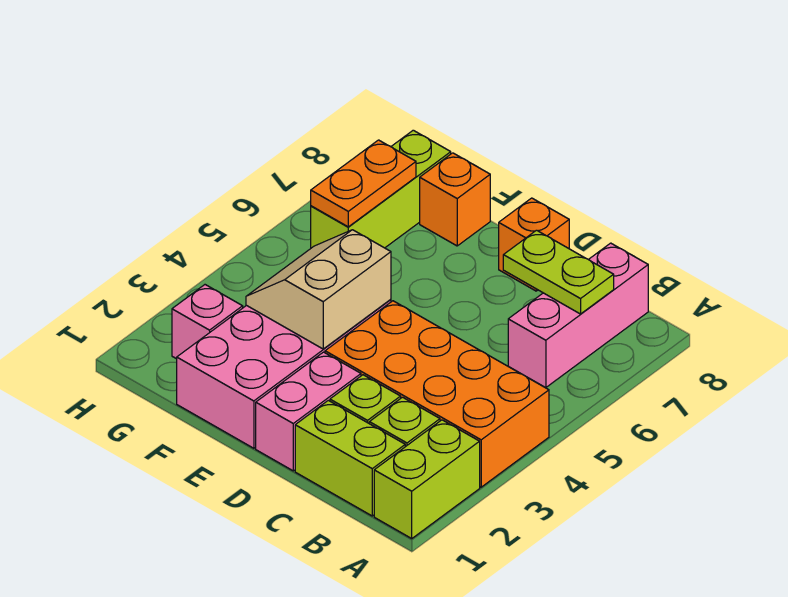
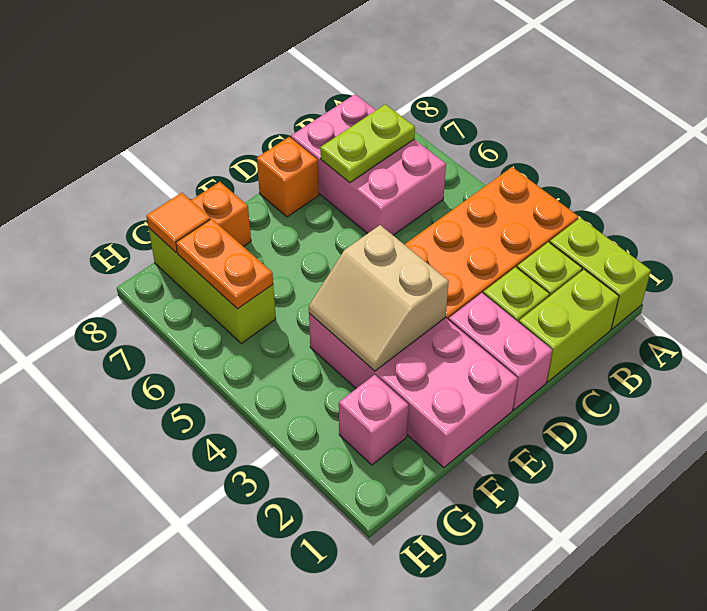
pink brick B6:B8 level 1 -> pink brick B6:C8 level 1
none -> orange tile G8 level 2

